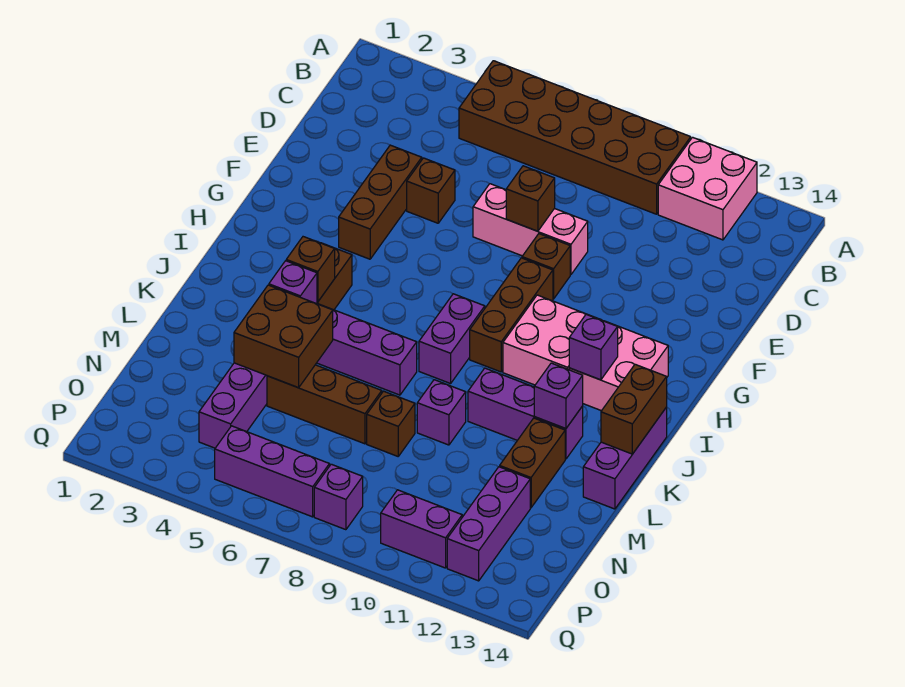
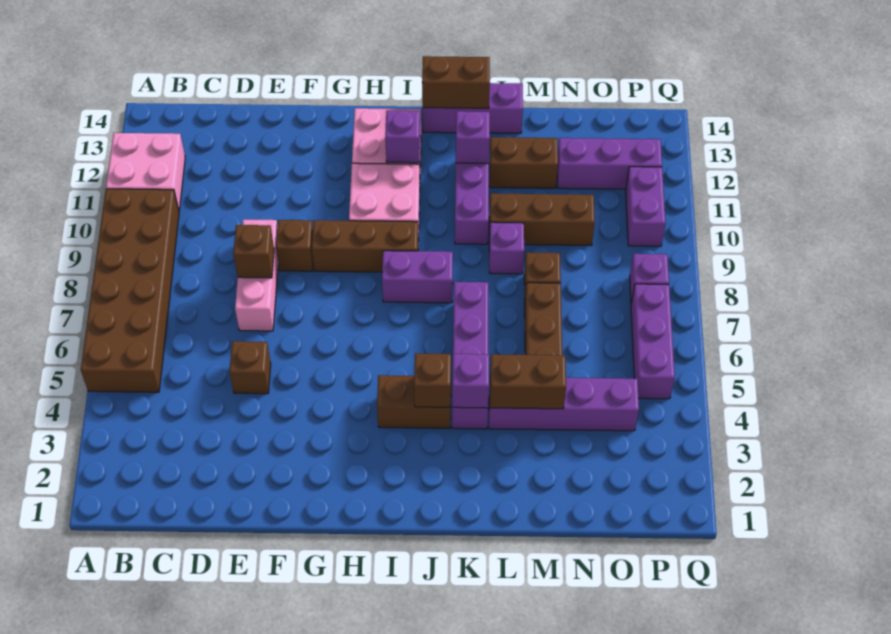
brown brick E4:G4 level 1 -> brown brick L10:N10 level 1
brown brick L4:M5 level 2 -> brown brick L4:M4 level 2

